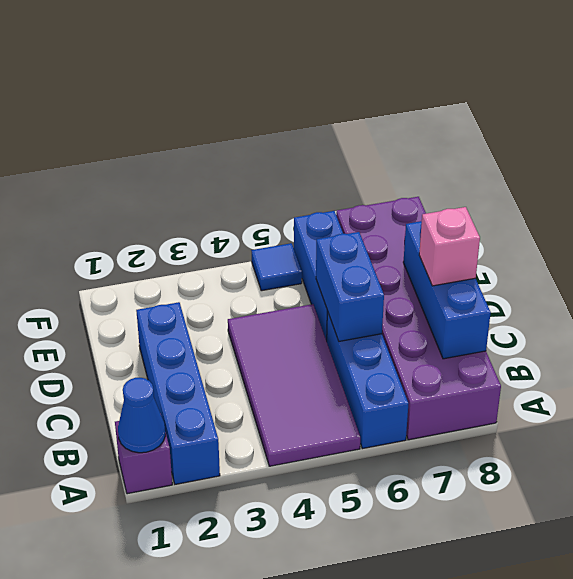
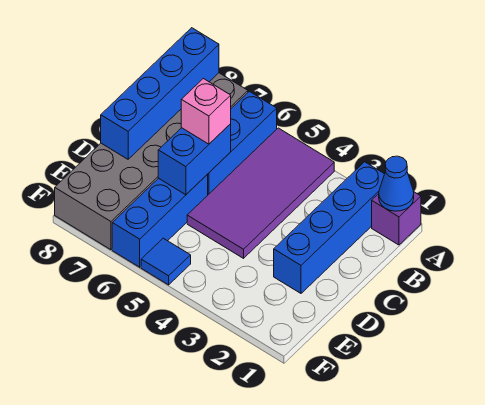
purple brick A7:F8 level 1 -> grey brick A7:F8 level 1
blue brick B8:D8 level 2 -> blue brick A8:D8 level 2
pink brick C8 level 3 -> pink brick C6 level 3

